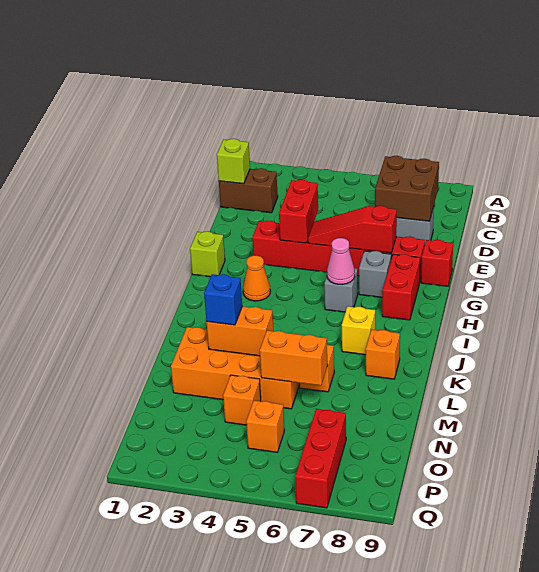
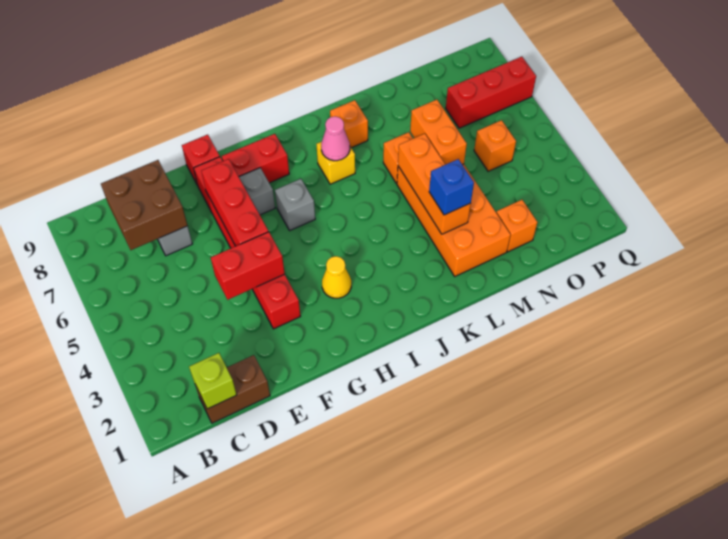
brown brick C1:C2 level 1 -> brown brick C1:D1 level 1
red slope F5:F7 level 2 top 7 -> red brick F5:F7 level 2
lime brick G1 level 1 -> none
orange cone H3 level 1 -> yellow cone H3 level 1
pink cone H6 level 2 -> pink cone J7 level 2
orange brick L3:L4 level 2 -> orange brick L3:L5 level 2
orange brick N4 level 1 -> orange brick N2 level 1

